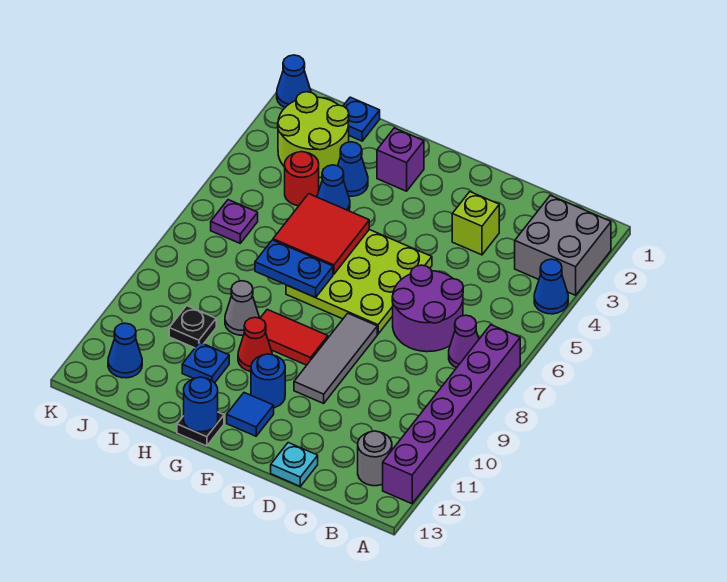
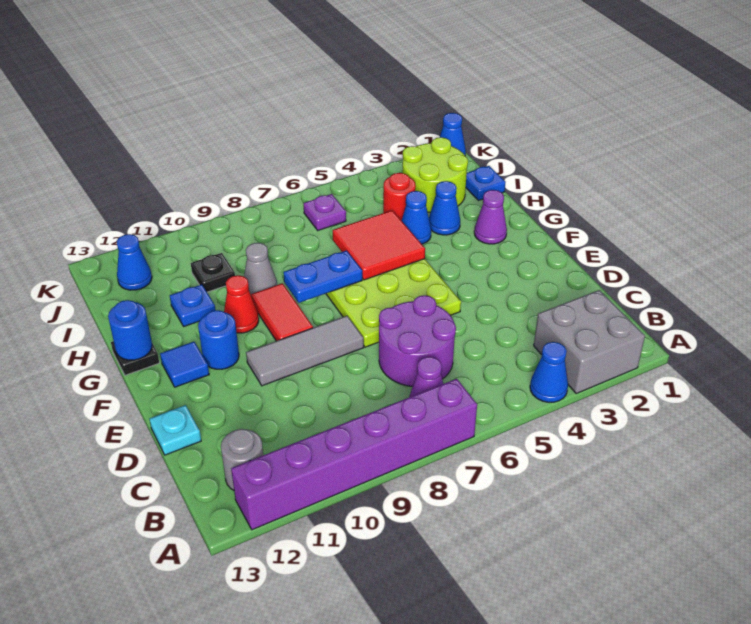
lime brick D3 level 1 -> none
purple brick G2 level 1 -> purple cone G2 level 1
blue plate G7:H7 level 2 -> blue plate G7:G8 level 2

